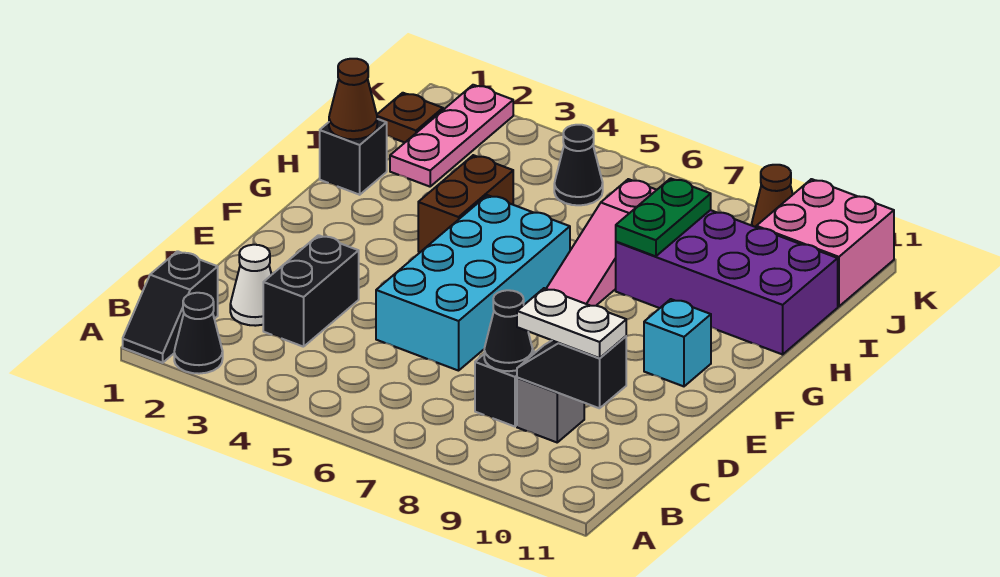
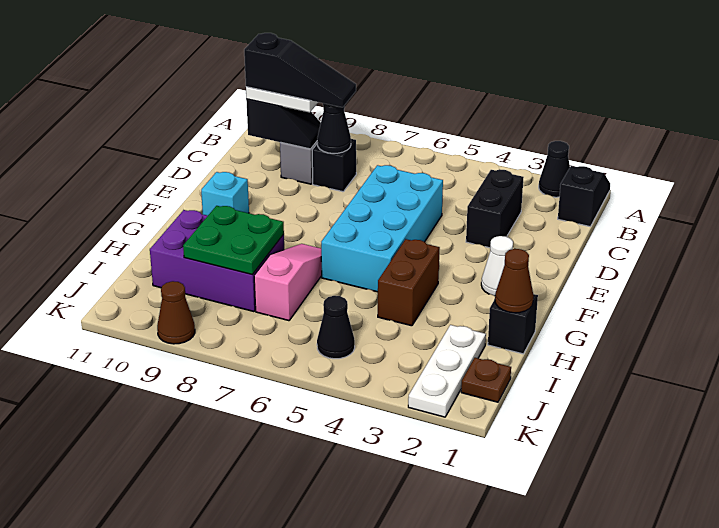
white cone C2 level 1 -> white cone F2 level 1
none -> black slope C8:C10 level 4 top 10
purple brick H8:I11 level 1 -> purple brick H8:I10 level 1
green plate H8:I8 level 2 -> green plate H8:I9 level 2
pink plate I2:K2 level 1 -> white plate I2:K2 level 1
pink brick J10:K11 level 1 -> none

